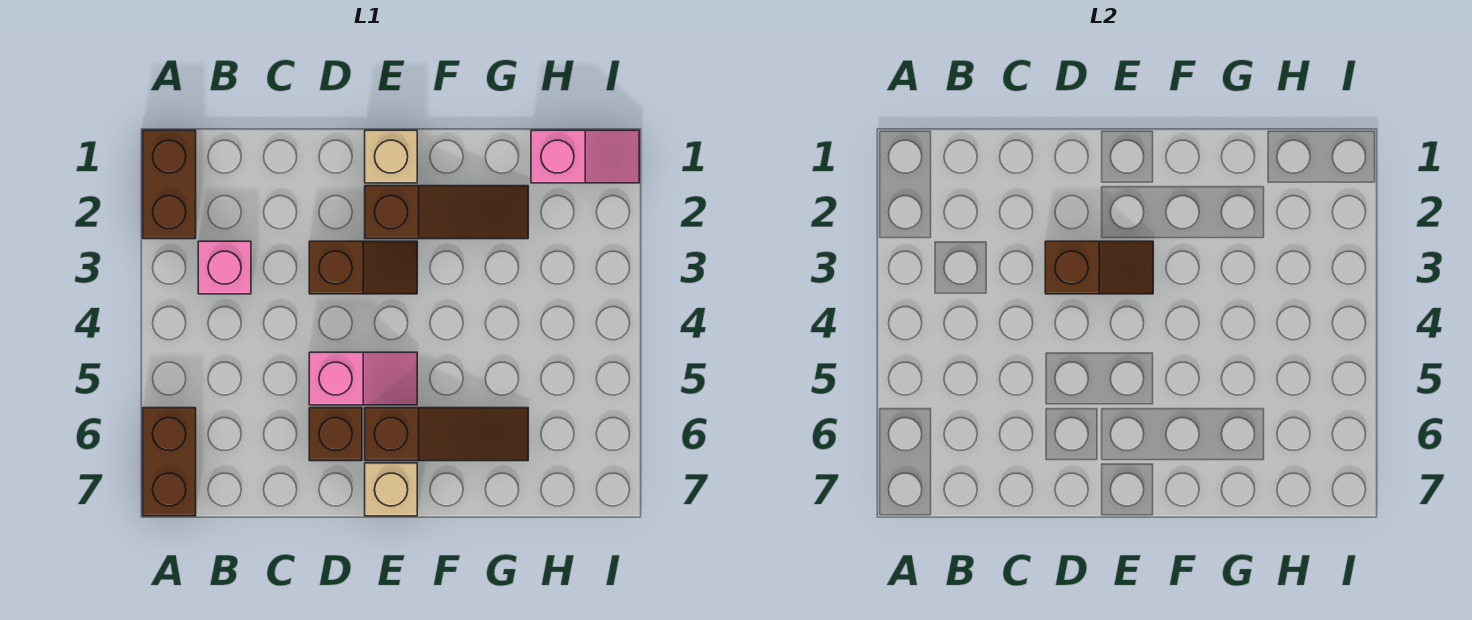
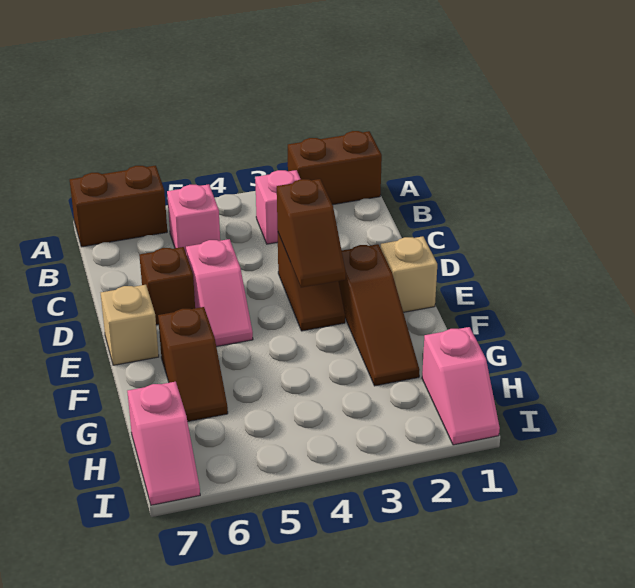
none -> pink brick B5 level 1
brown slope E6:G6 level 1 top E -> brown slope F6:G6 level 1 top F
none -> pink slope H7:I7 level 1 top H

